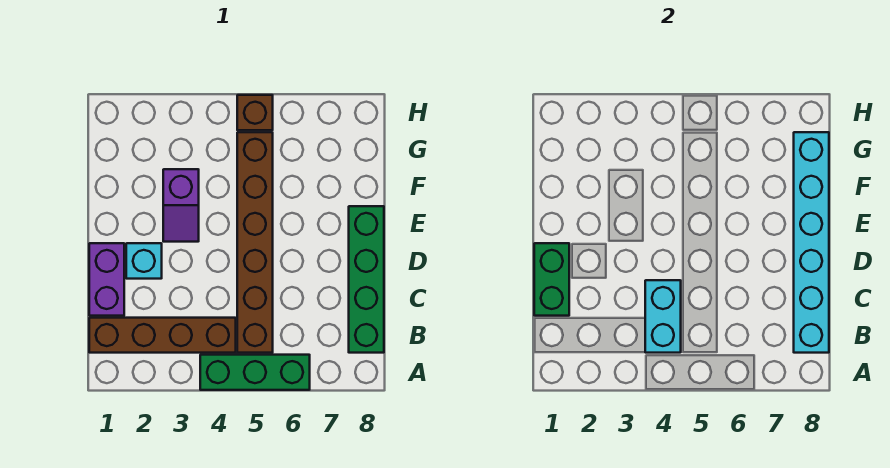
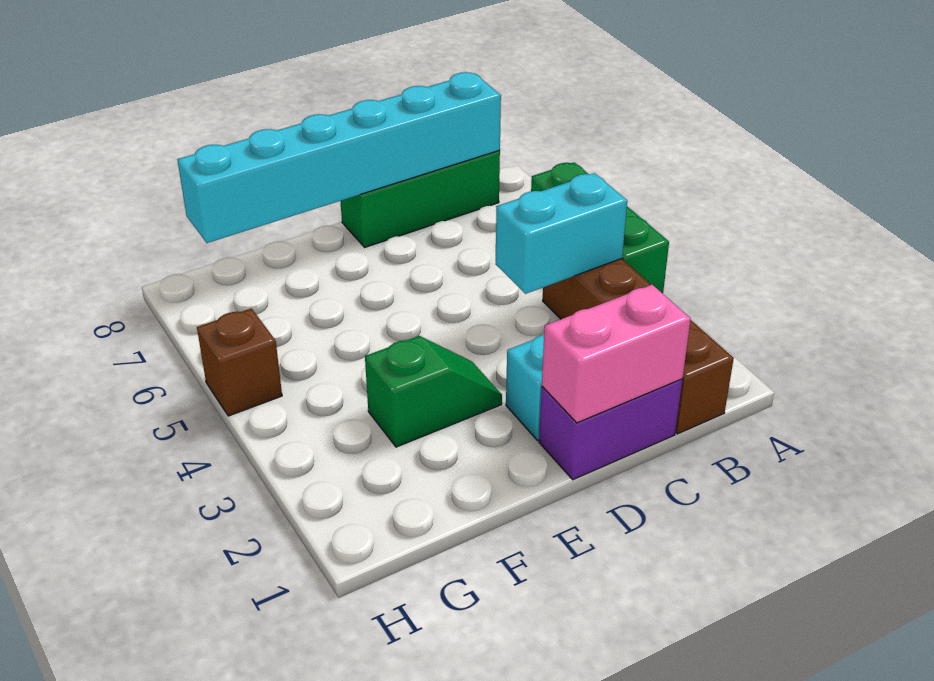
brown brick B5:G5 level 1 -> none
green brick B8:E8 level 1 -> green brick B8:D8 level 1
green brick C1:D1 level 2 -> pink brick C1:D1 level 2
purple slope E3:F3 level 1 top F -> green slope E3:F3 level 1 top F

